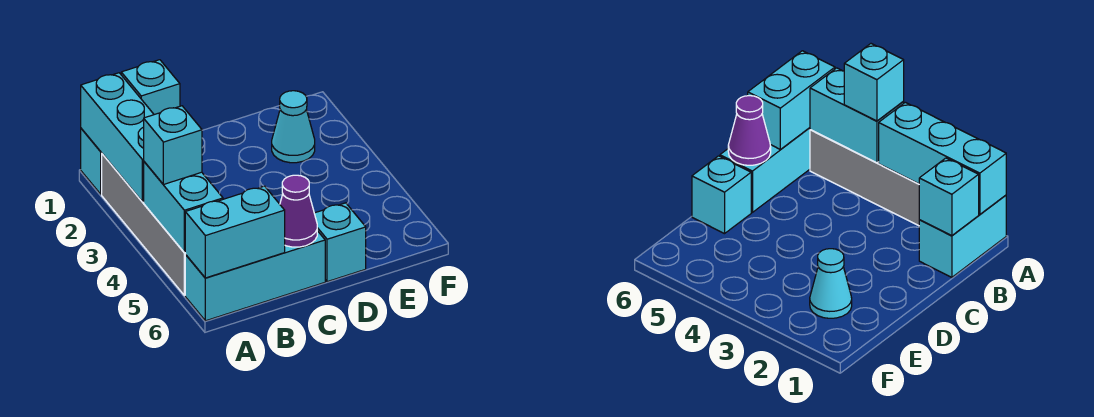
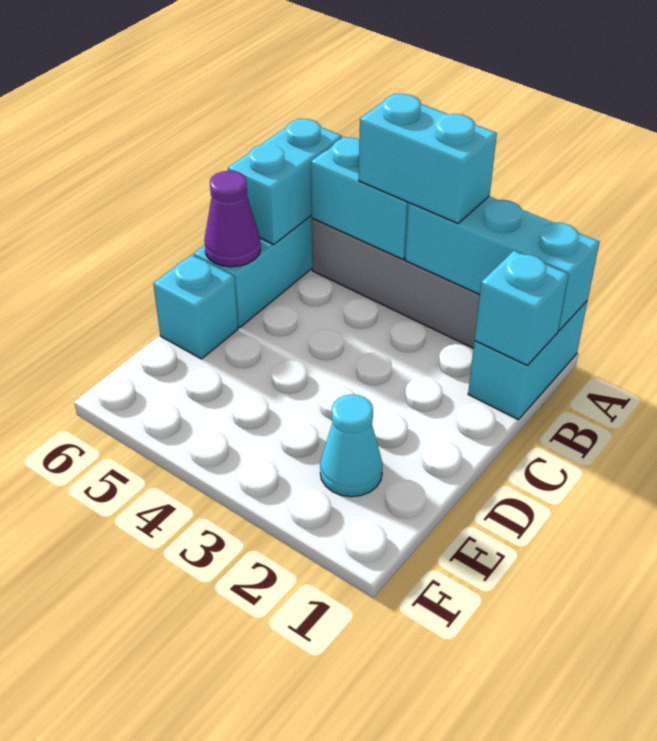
cyan brick A4 level 3 -> cyan brick A3:A4 level 3

